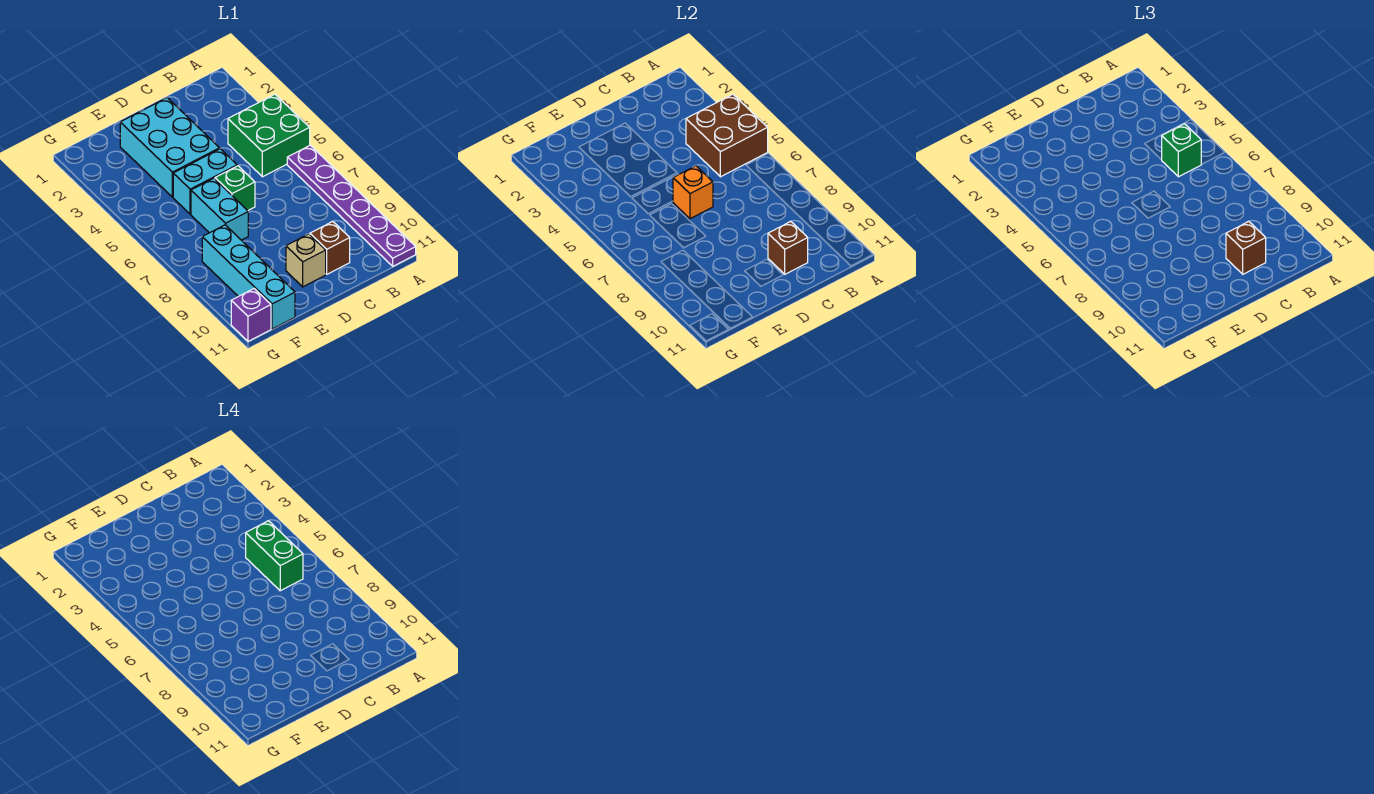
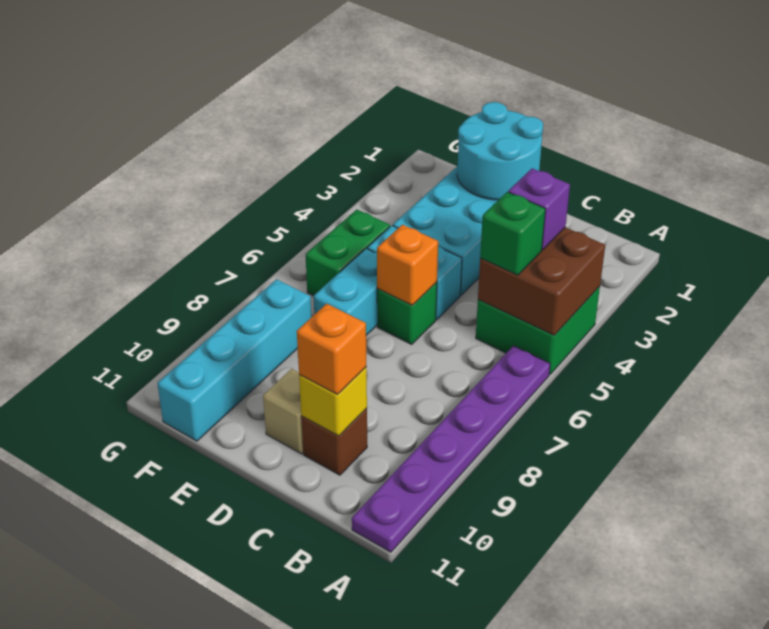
green brick B5:B6 level 4 -> green brick F5:F6 level 1
brown brick C10 level 2 -> yellow brick C10 level 2
brown brick C10 level 3 -> orange brick C10 level 3
none -> cyan round brick D1:E2 level 2
purple brick G11 level 1 -> purple brick B4 level 3

